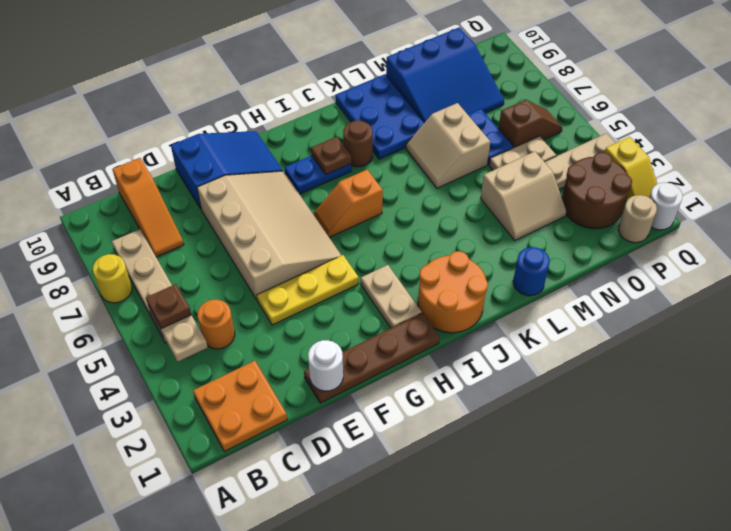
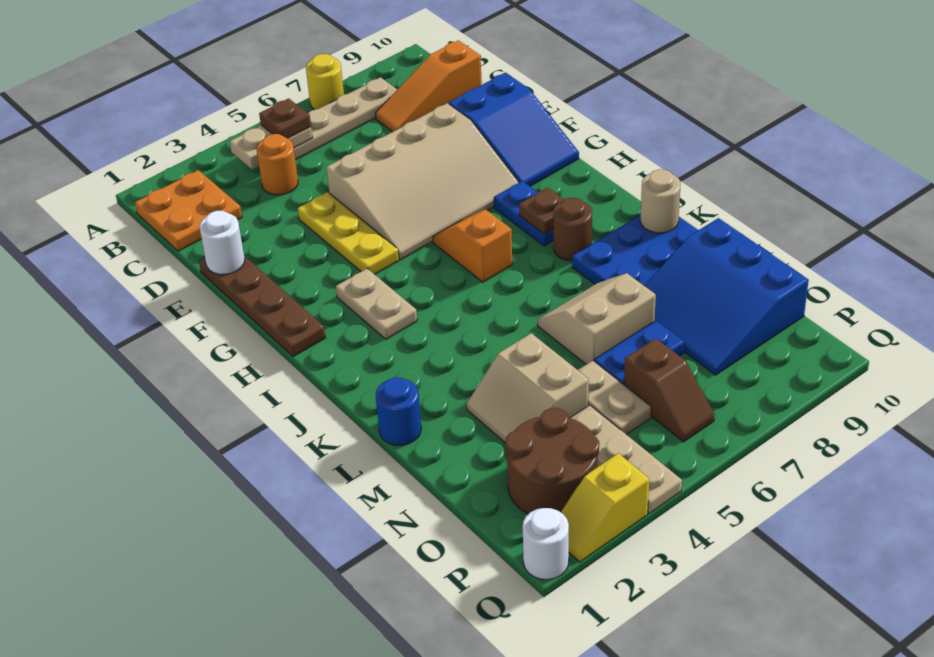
tan plate H2:H3 level 1 -> tan plate H3:I3 level 1
orange round brick I1:J2 level 1 -> none
tan round brick P1 level 1 -> tan round brick K10 level 2

